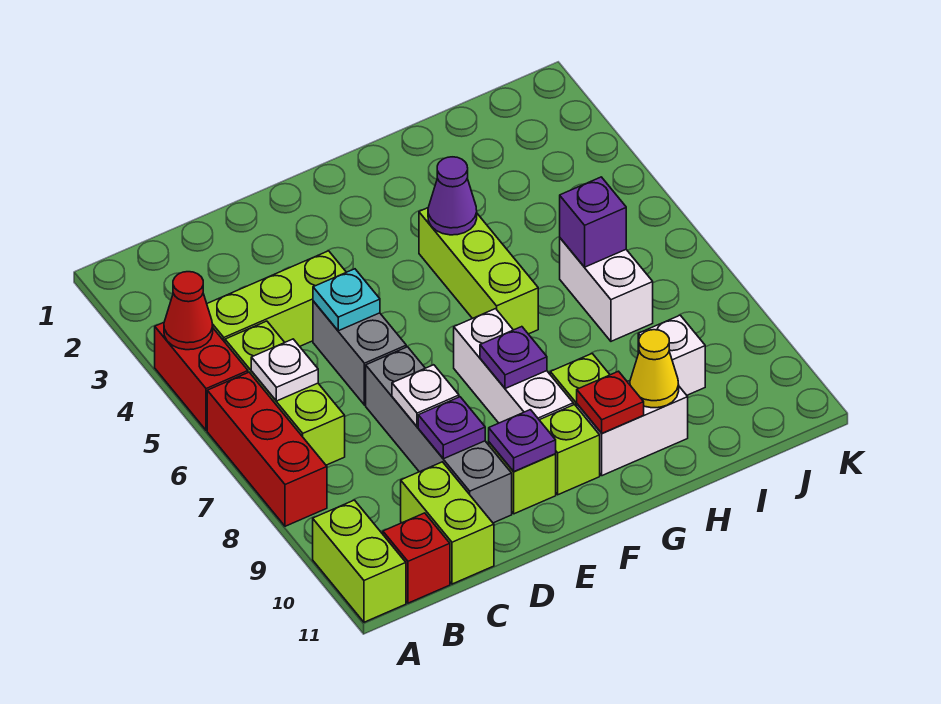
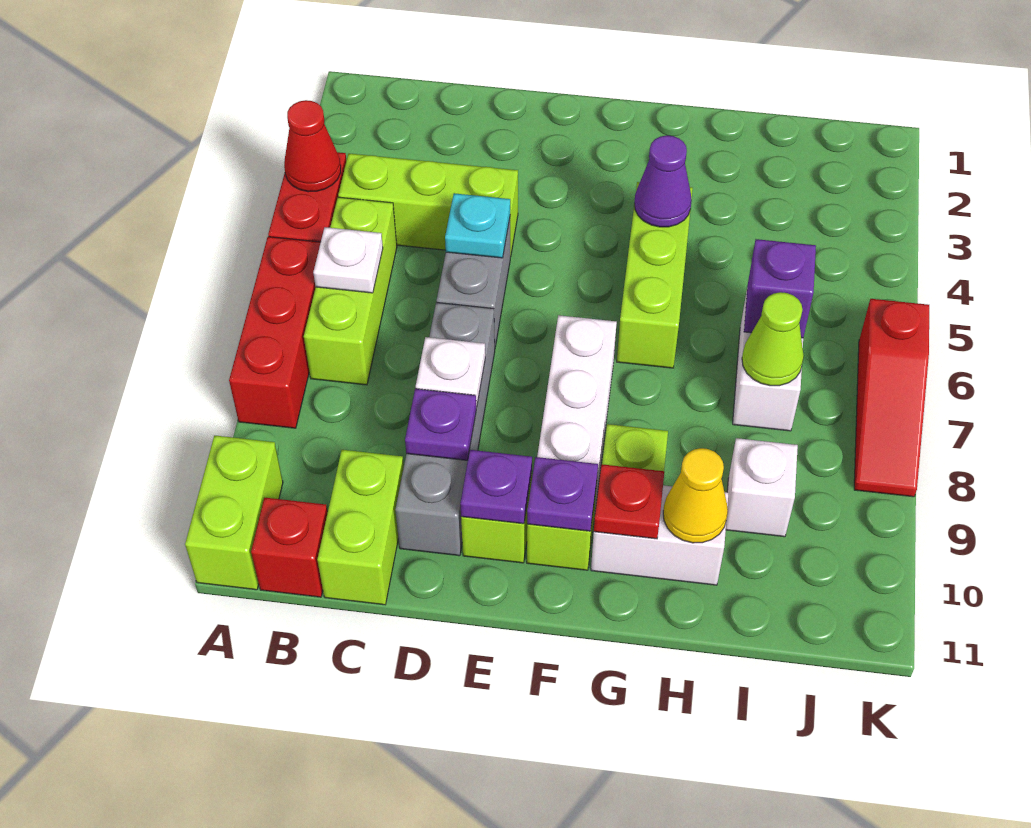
purple plate F8 level 2 -> purple plate F10 level 2
none -> lime cone I7 level 2
none -> red slope K6:K8 level 1 top 6

